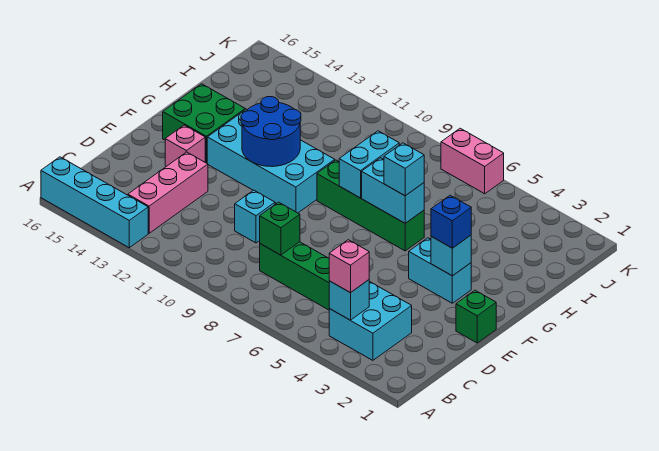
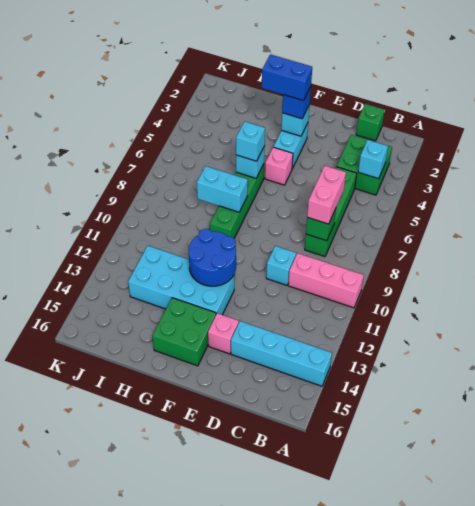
cyan brick A13:A16 level 1 -> cyan brick A14:D14 level 1
cyan brick B3:C4 level 1 -> green brick B3:C4 level 1
pink brick B4 level 3 -> pink brick F5 level 1
pink brick B13:D13 level 1 -> pink brick A10:C10 level 1
green brick E1 level 1 -> green brick C1 level 1
none -> blue brick F3:G3 level 4
cyan brick F10:G13 level 1 -> cyan brick F12:I13 level 1
cyan brick G6:G7 level 2 -> cyan brick G6 level 2
pink brick K6:K7 level 1 -> pink brick C7:C8 level 3

